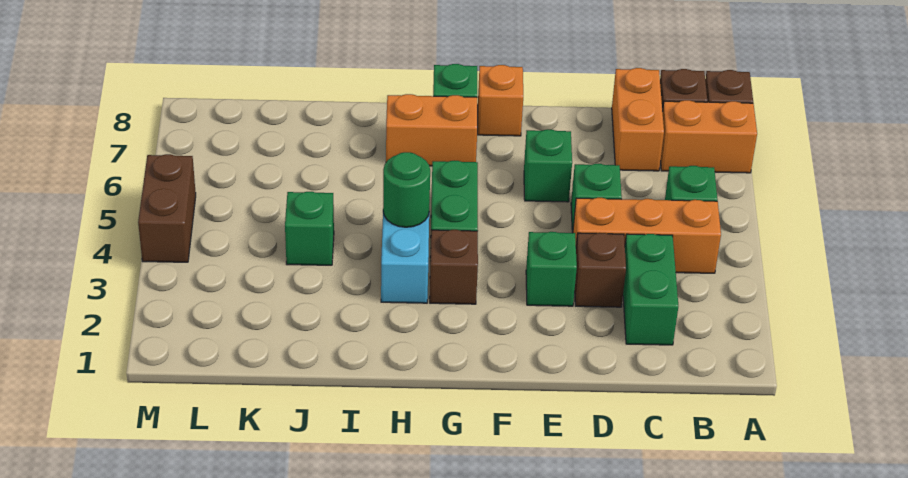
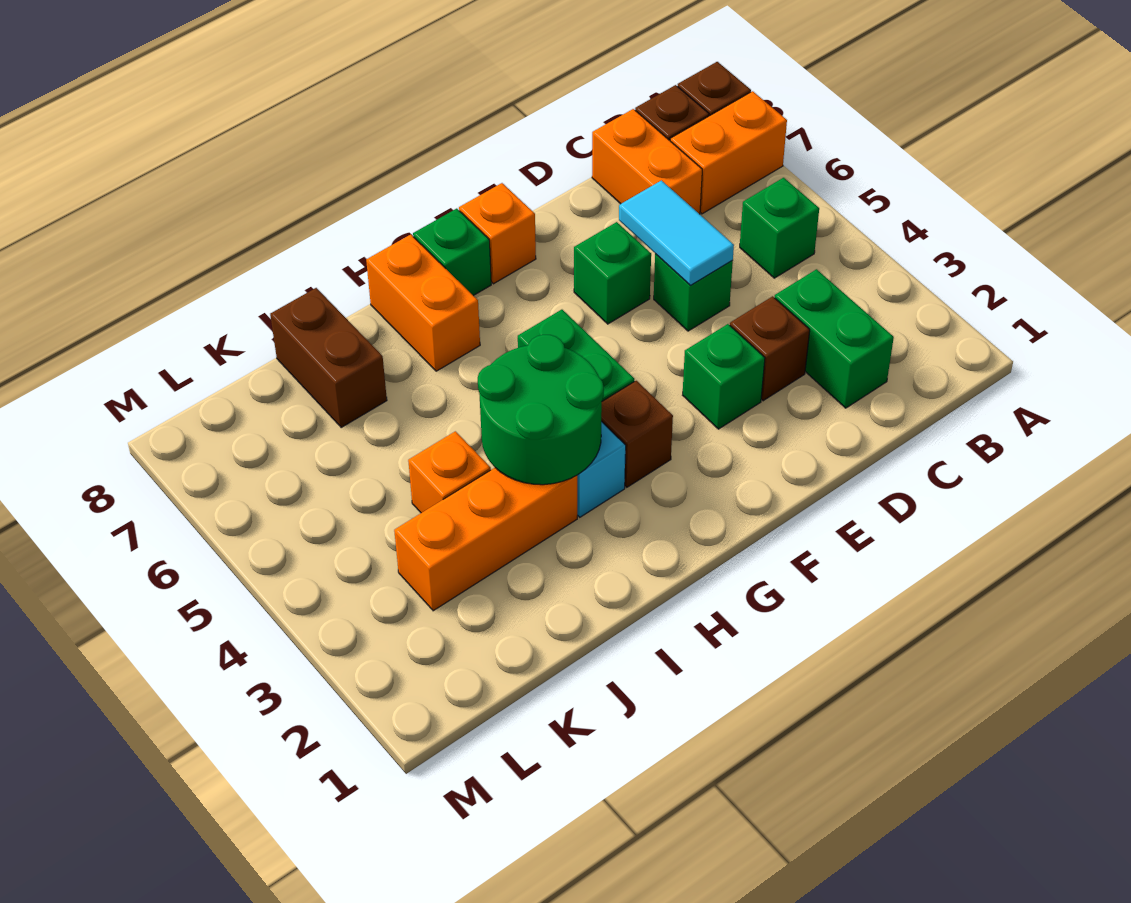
orange brick B4:D4 level 1 -> orange brick I3:K3 level 1
none -> cyan tile D5:D6 level 2
orange brick G7:H7 level 1 -> orange brick H7:H8 level 1
green round brick H4 level 2 -> green round brick H3:I4 level 2
green brick J4 level 1 -> orange brick J4 level 1
brown brick M4:M5 level 1 -> brown brick J7:J8 level 1

